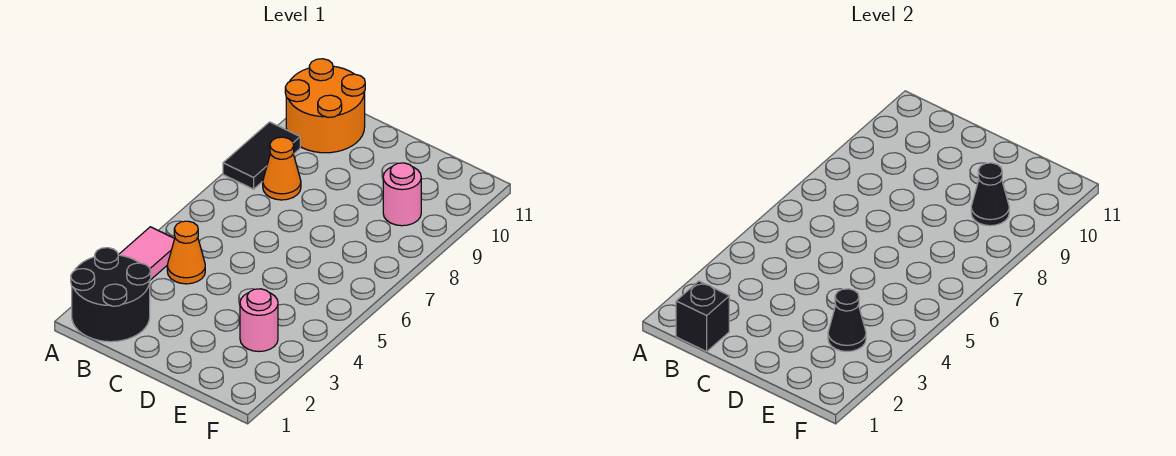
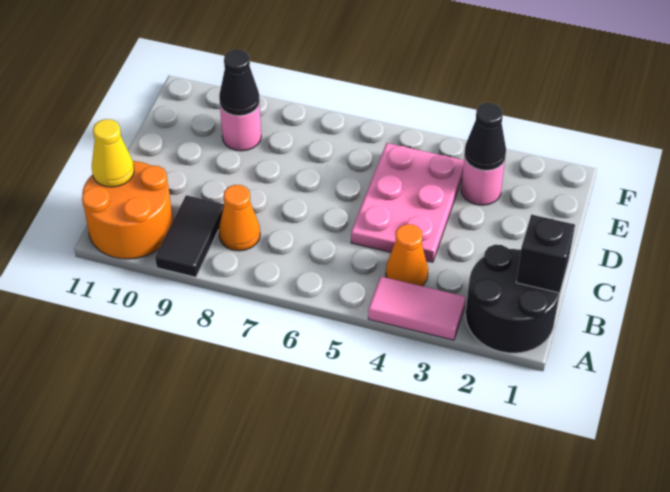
black tile A8:A9 level 1 -> black tile A9:B9 level 1
none -> yellow cone B11 level 2
none -> pink plate C4:E5 level 1

